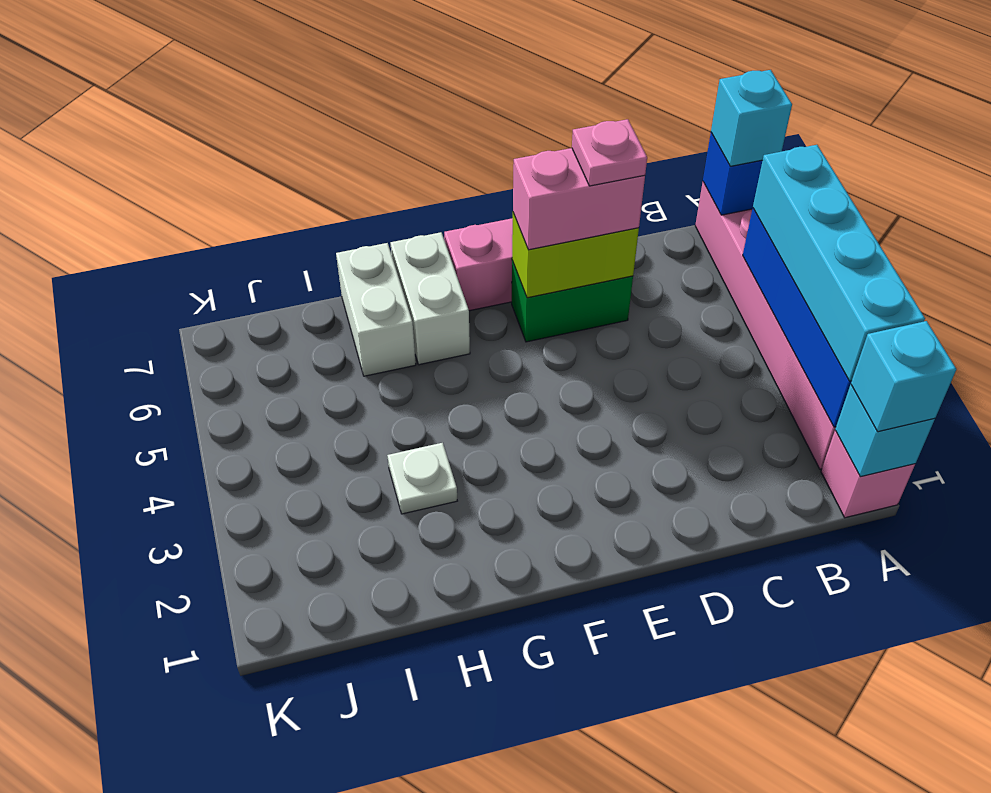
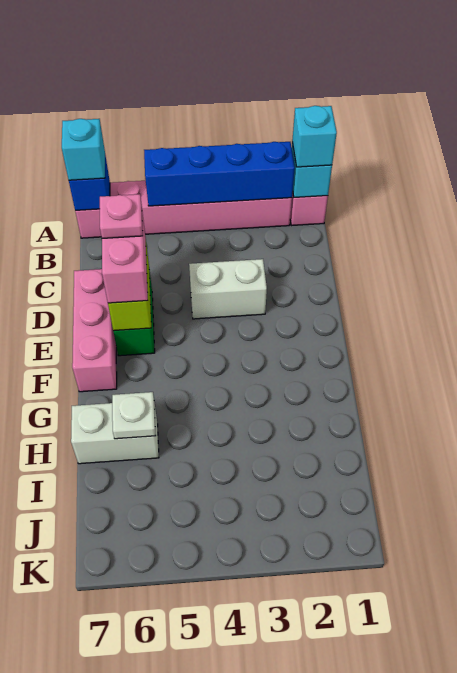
cyan brick A2:A5 level 3 -> none
white brick G6:G7 level 1 -> white brick D3:D4 level 1
white plate H3 level 1 -> white plate H6 level 2

